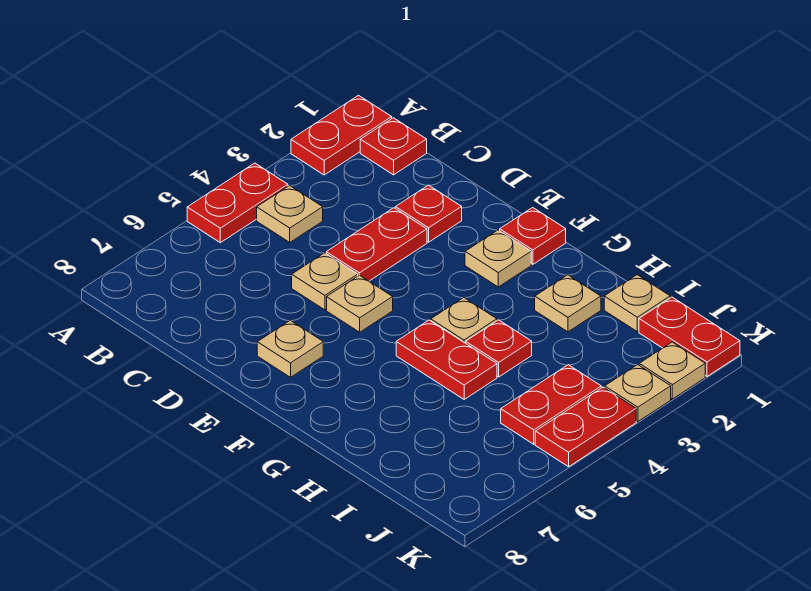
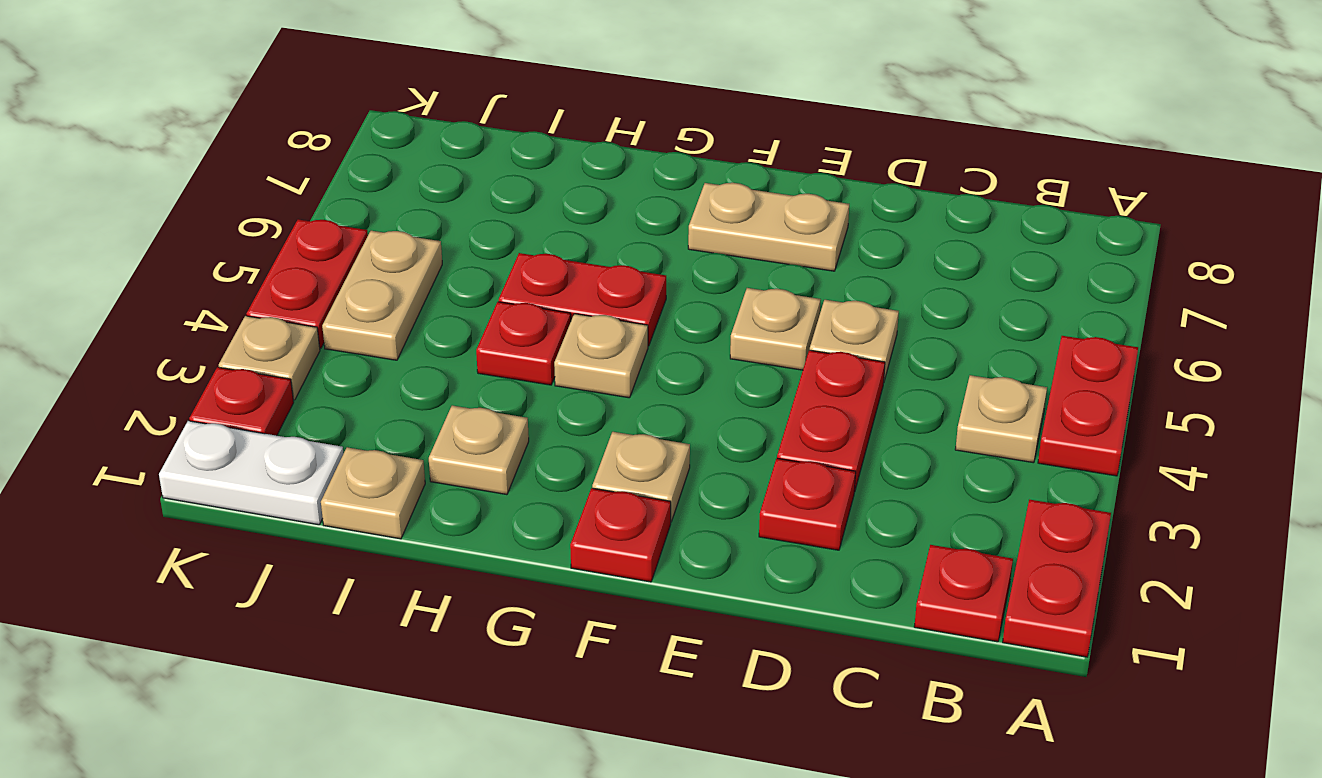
tan plate E7 level 1 -> tan plate E7:F7 level 1
red plate J1:K1 level 1 -> white plate J1:K1 level 1
red plate J4:J5 level 1 -> tan plate J4:J5 level 1
tan plate K2 level 1 -> red plate K2 level 1

